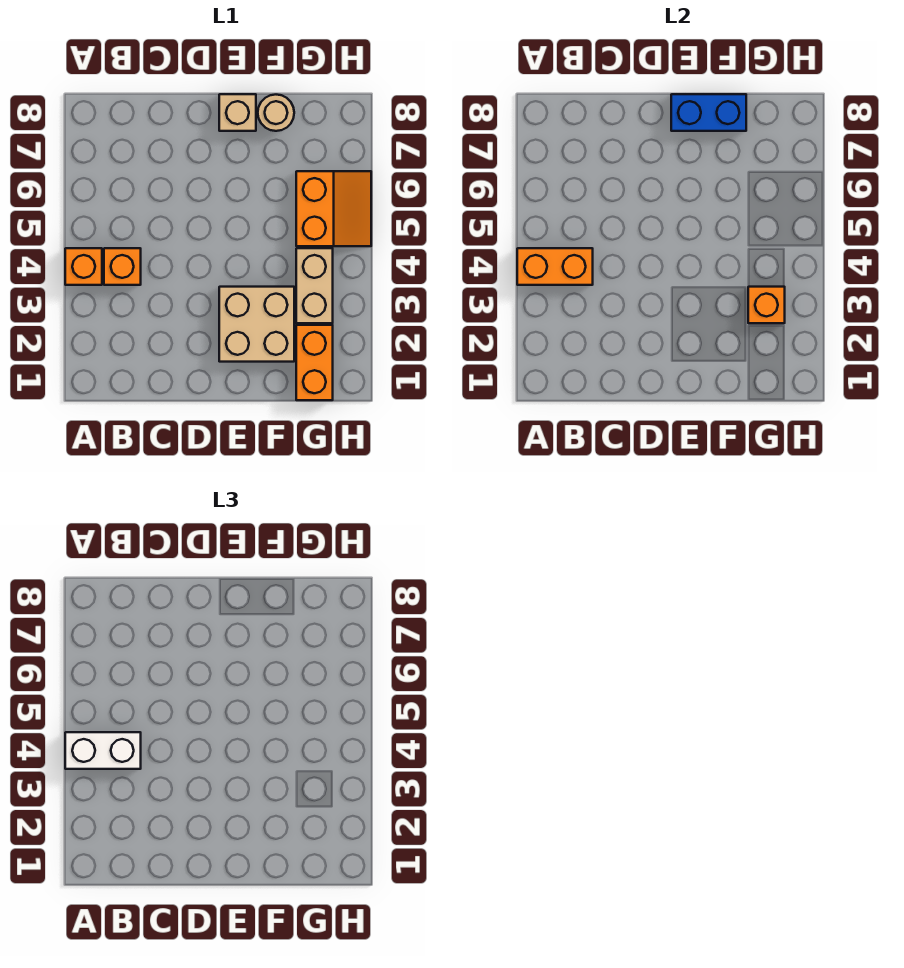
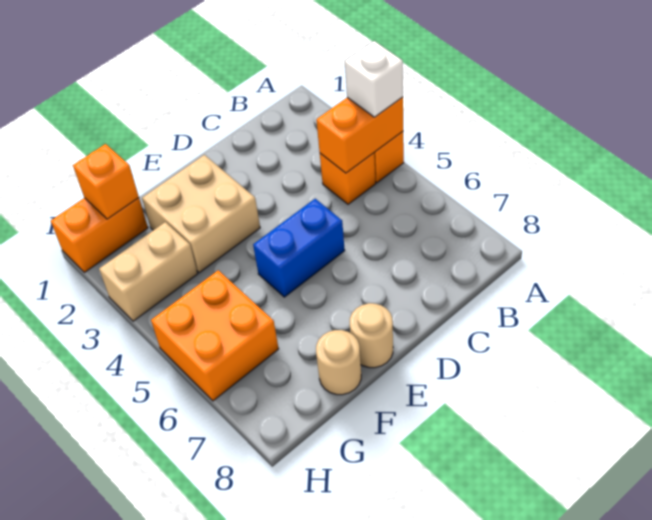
white brick A4:B4 level 3 -> white brick A4 level 3
tan brick E8 level 1 -> tan round brick E8 level 1
blue brick E8:F8 level 2 -> blue brick D5:E5 level 1
orange brick G1:G2 level 1 -> orange brick G1:H1 level 1
tan brick G3:G4 level 1 -> tan brick G3:H3 level 1
orange brick G3 level 2 -> orange brick G1 level 2
orange slope G5:H6 level 1 top G -> orange brick G5:H6 level 1

